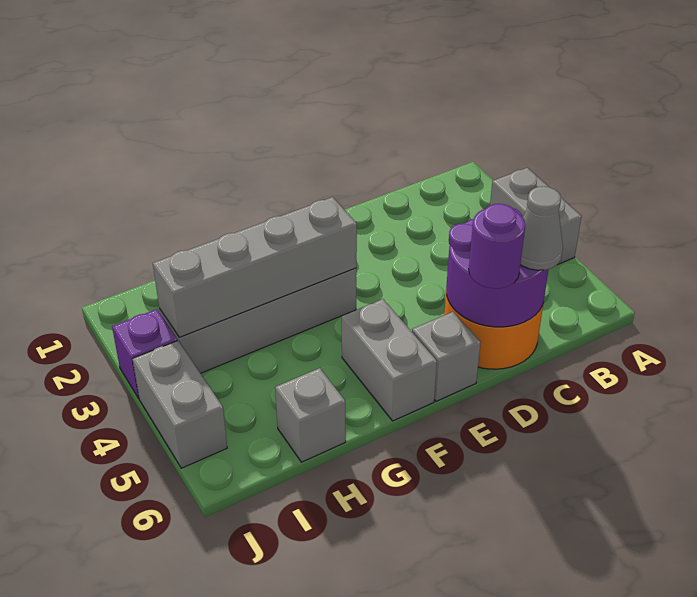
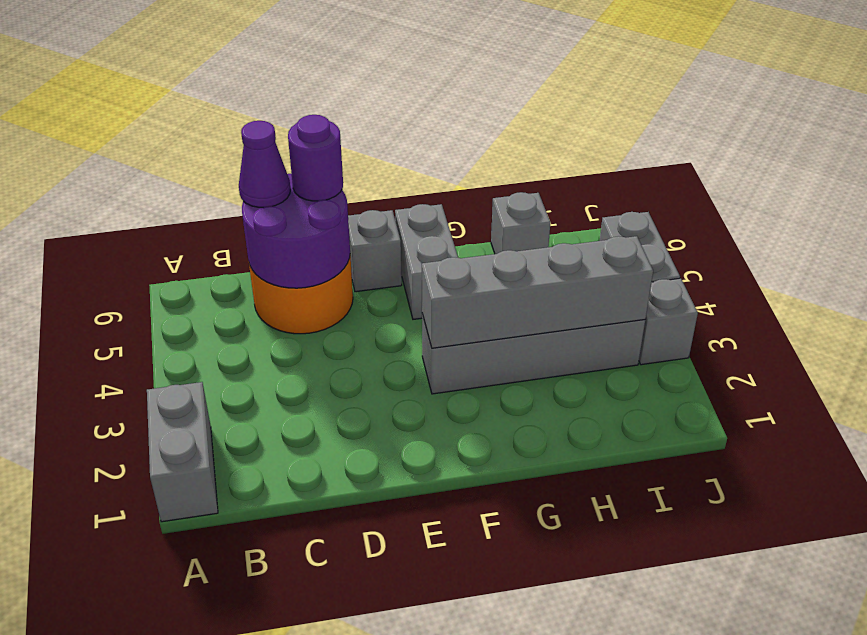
grey brick A3:A4 level 1 -> grey brick A1:A2 level 1
grey cone C6 level 3 -> purple cone C6 level 3
purple brick J3 level 1 -> grey brick J3 level 1

